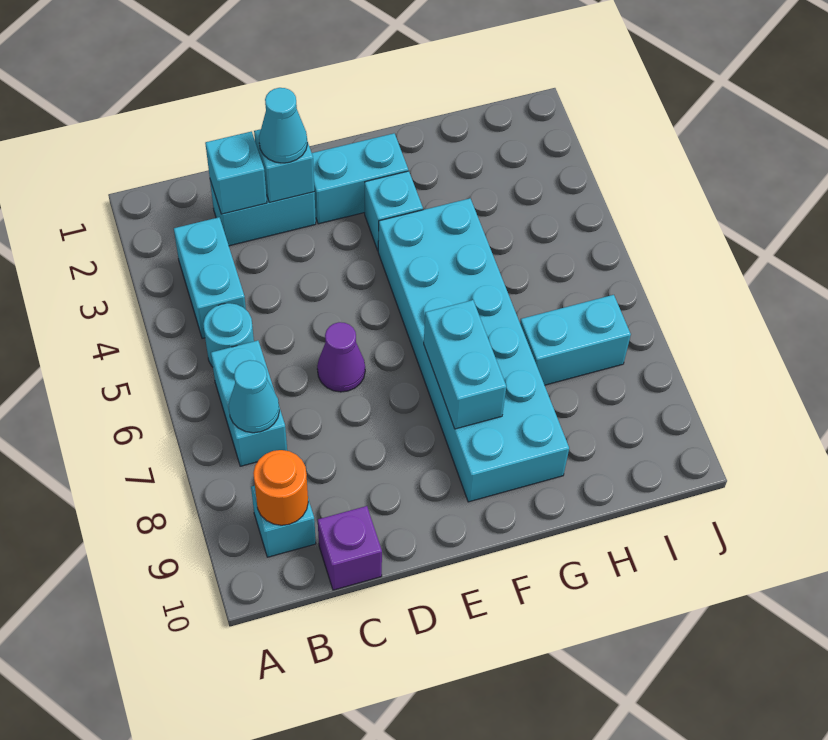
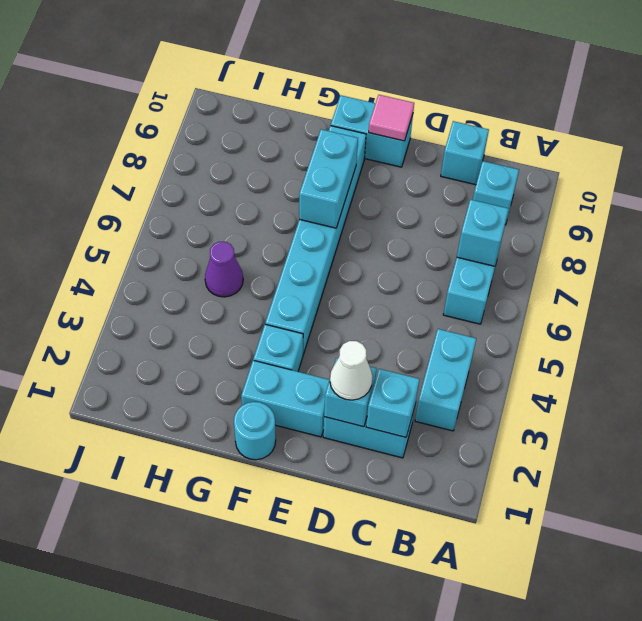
cyan round brick B5 level 1 -> cyan round brick F1 level 1
cyan cone B7 level 2 -> cyan brick B7 level 2
orange round brick B9 level 2 -> none
purple brick C10 level 1 -> cyan brick C10 level 1
cyan cone D2 level 3 -> white cone D2 level 3
purple cone D6 level 1 -> purple cone H5 level 1
none -> pink tile E10 level 2
cyan brick F4:G9 level 1 -> cyan brick F4:F9 level 1
cyan brick H7:I7 level 1 -> cyan brick E10:F10 level 1

